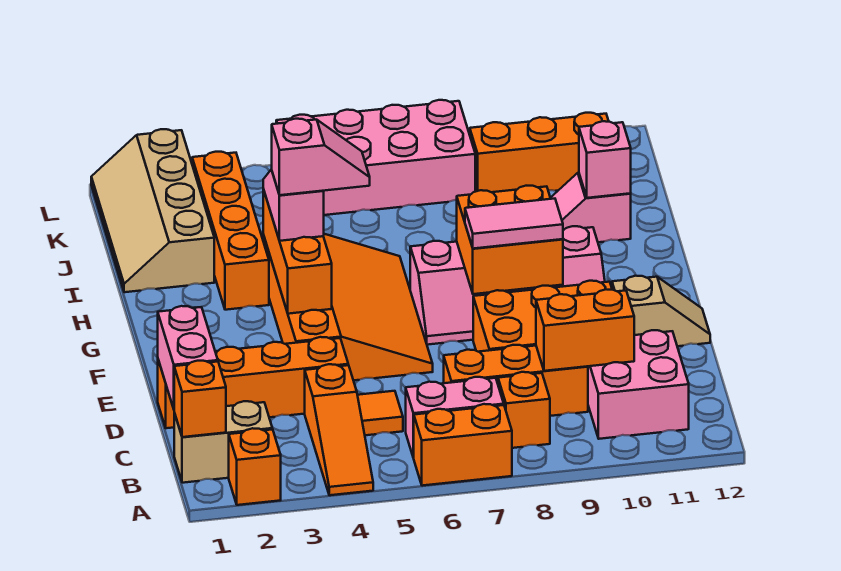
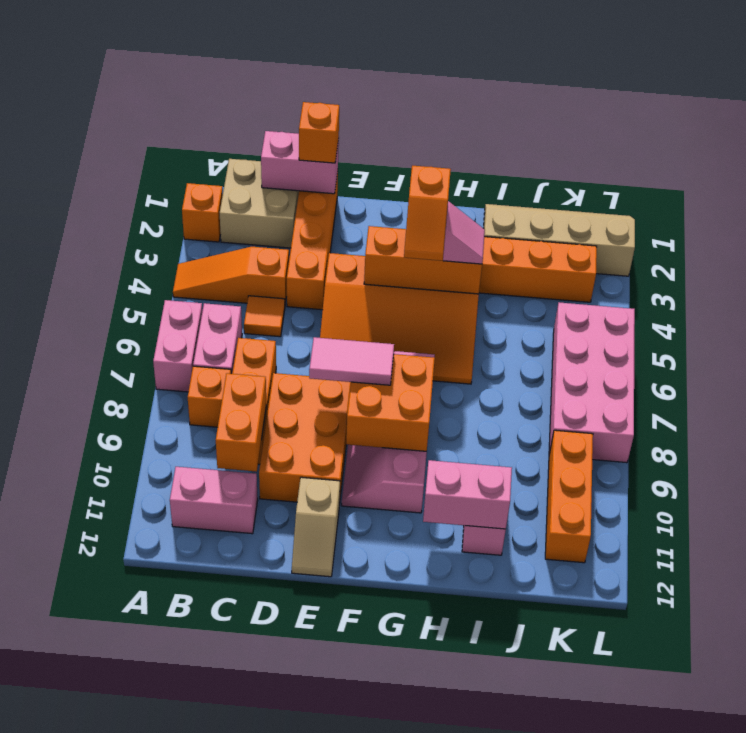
orange brick A6:A7 level 1 -> pink brick A6:A7 level 1
tan brick B1:B2 level 1 -> tan brick B1:C2 level 1
orange brick B1 level 2 -> orange brick D1 level 3
pink brick B10:C11 level 1 -> pink brick B11:C11 level 1
pink tile F8:F9 level 3 -> pink tile E8:F8 level 3
pink slope G4:G5 level 4 top 4 -> orange slope G4:G5 level 4 top 4
pink brick I11 level 2 -> pink brick H11:I11 level 2

